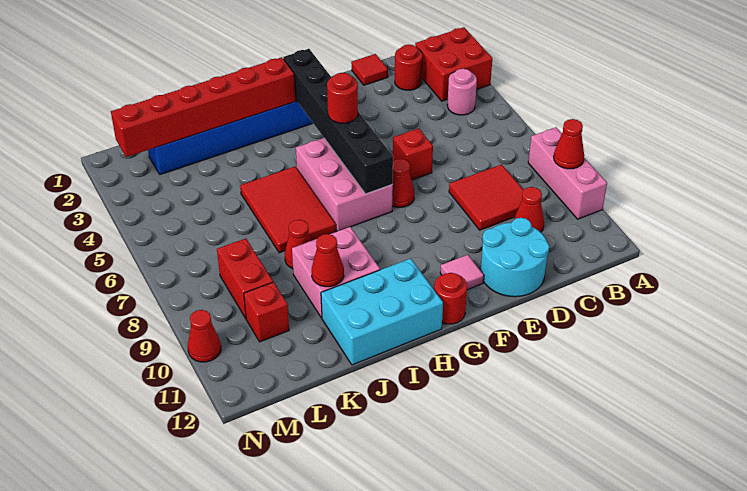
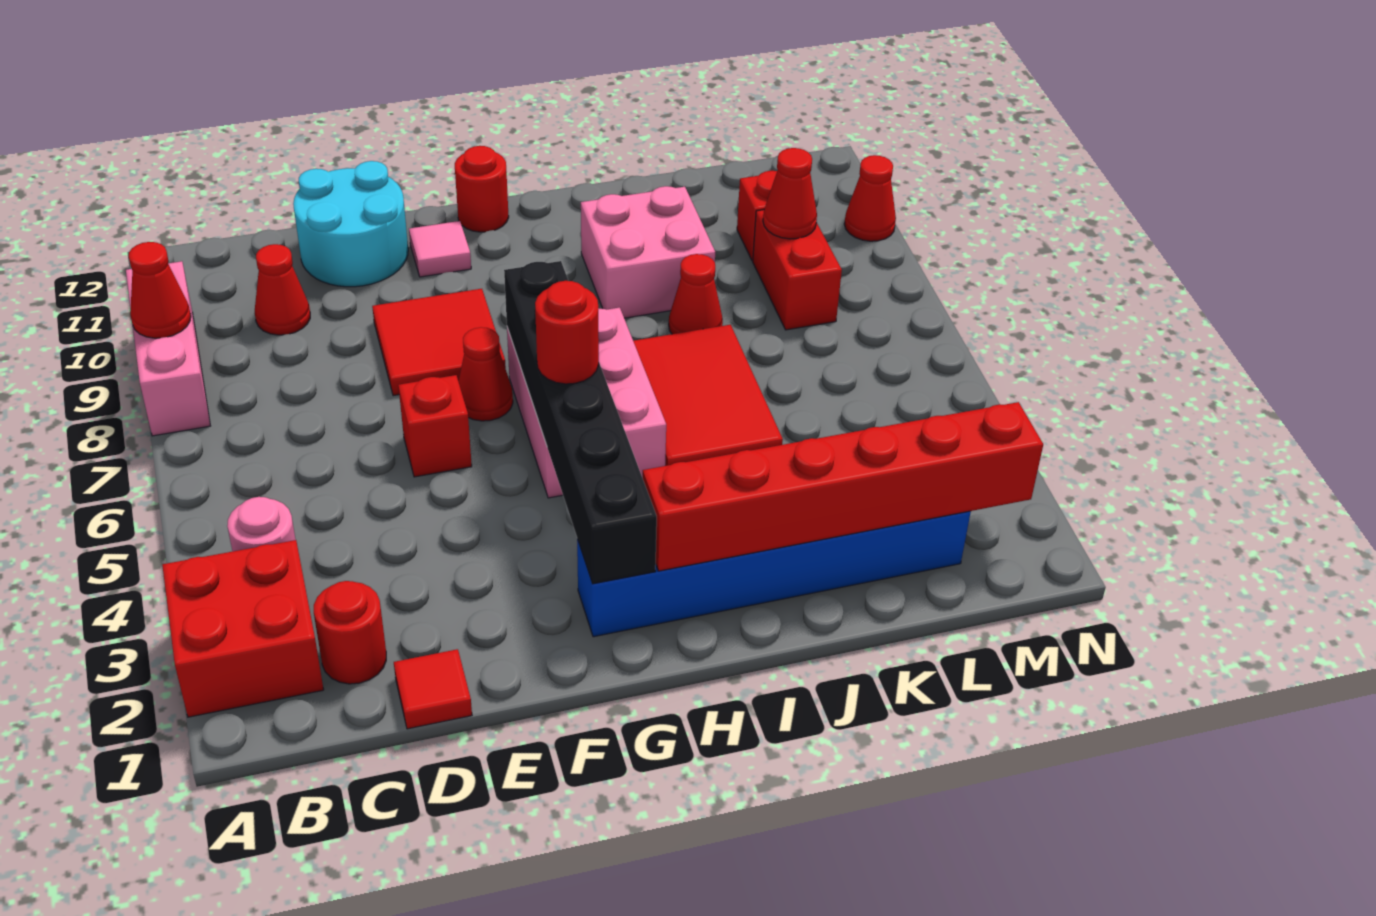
red tile C8:D9 level 1 -> red tile E8:F9 level 1
cyan brick H11:J12 level 1 -> none
red cone J10 level 2 -> red cone L9 level 2

